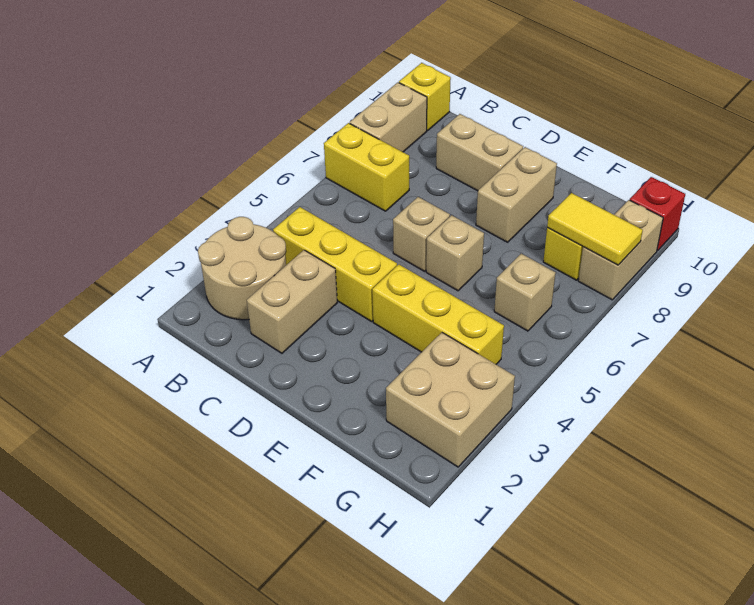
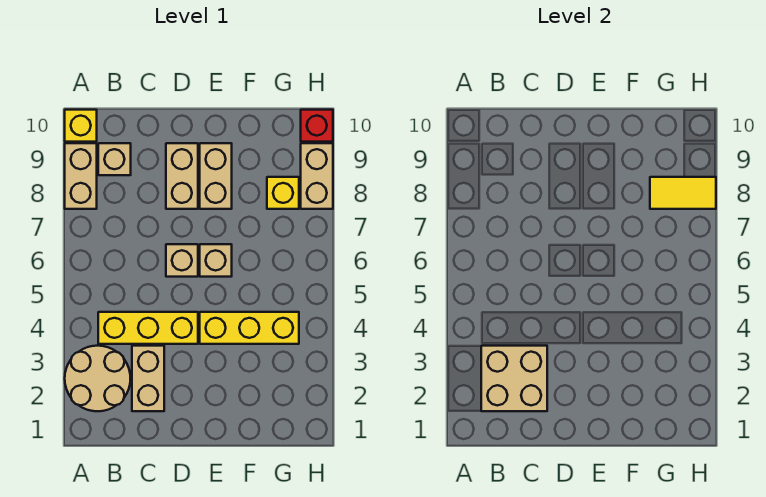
yellow brick A7:B7 level 1 -> none
tan brick C9:D9 level 1 -> tan brick D8:D9 level 1
tan brick G2:H3 level 1 -> tan brick B2:C3 level 2
tan brick G6 level 1 -> tan brick B9 level 1

